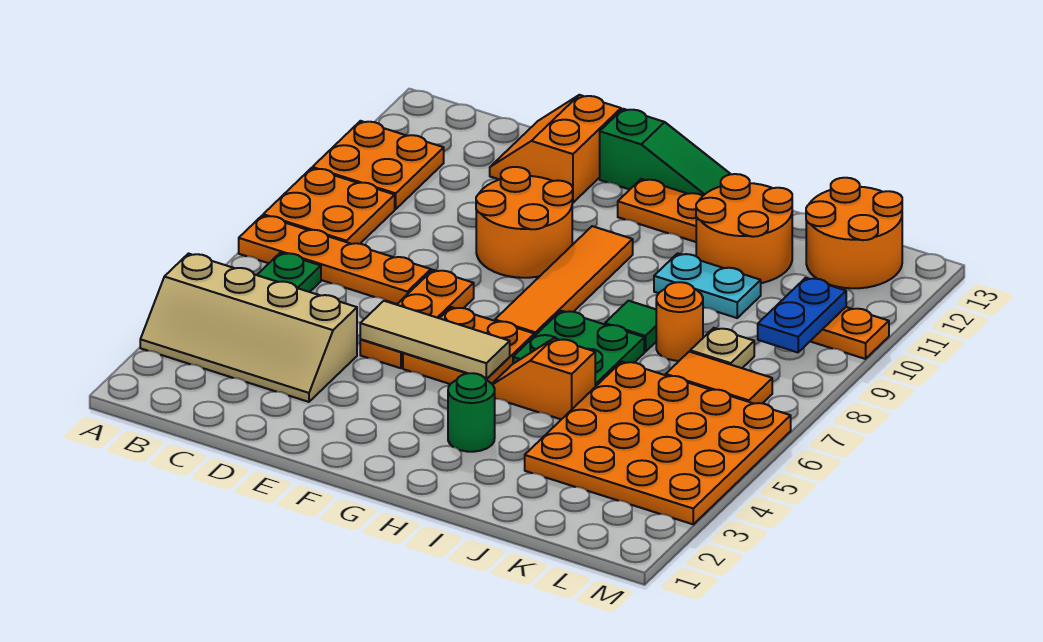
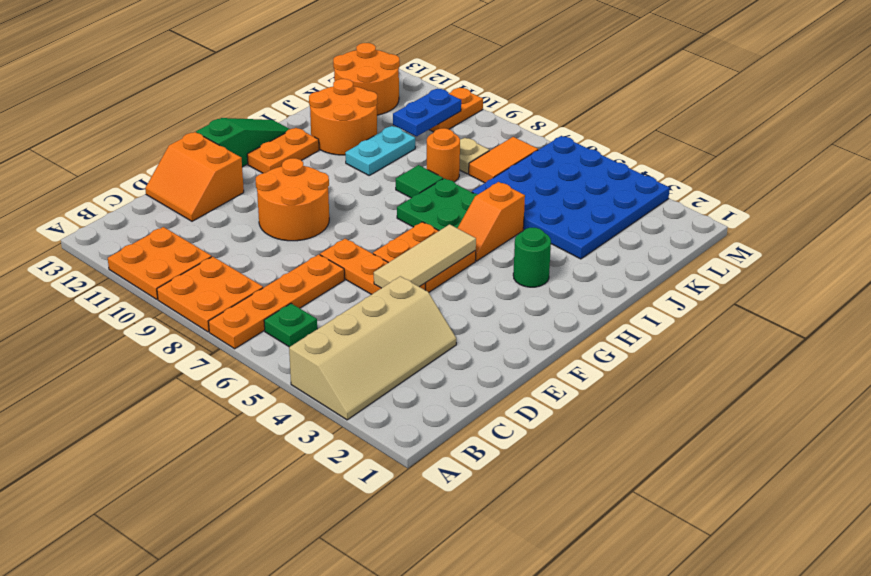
orange tile G7:G10 level 1 -> none
orange plate J3:M6 level 1 -> blue plate J3:M6 level 1
blue plate L9:L10 level 2 -> blue plate K10:L10 level 2

